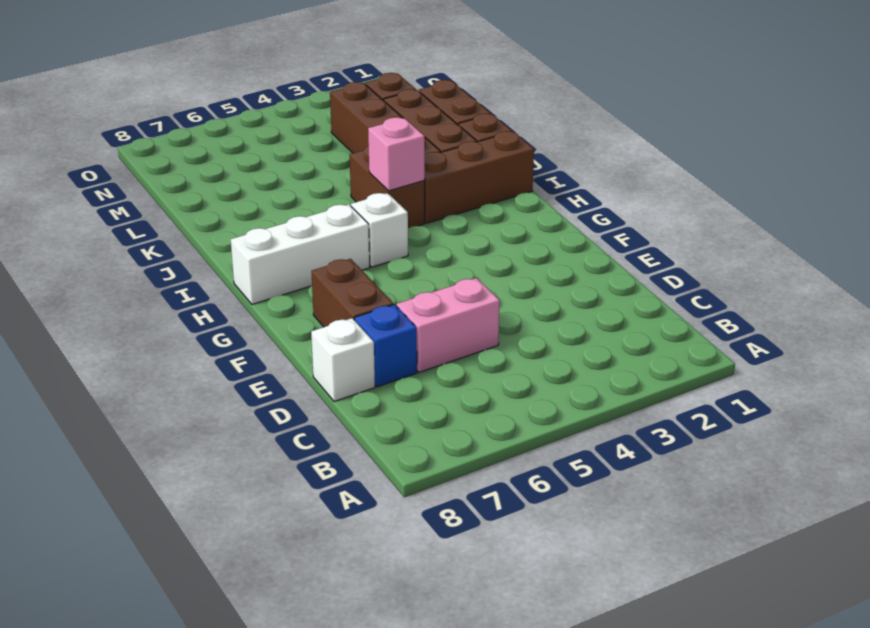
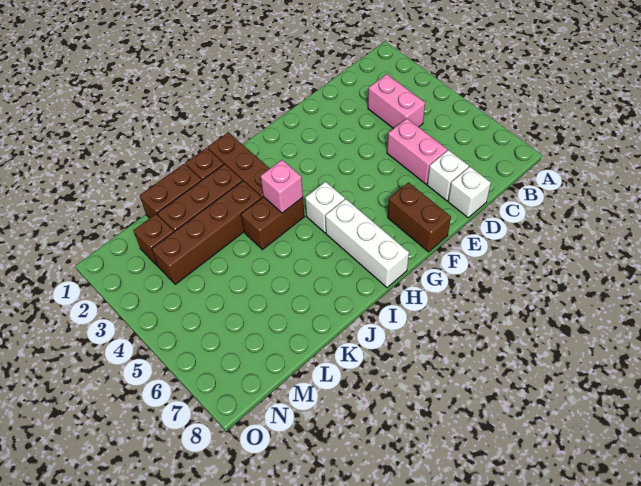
none -> pink brick C3:C4 level 1
blue brick D7 level 1 -> white brick D7 level 1
brown brick E7:F7 level 1 -> brown brick F7:F8 level 1

